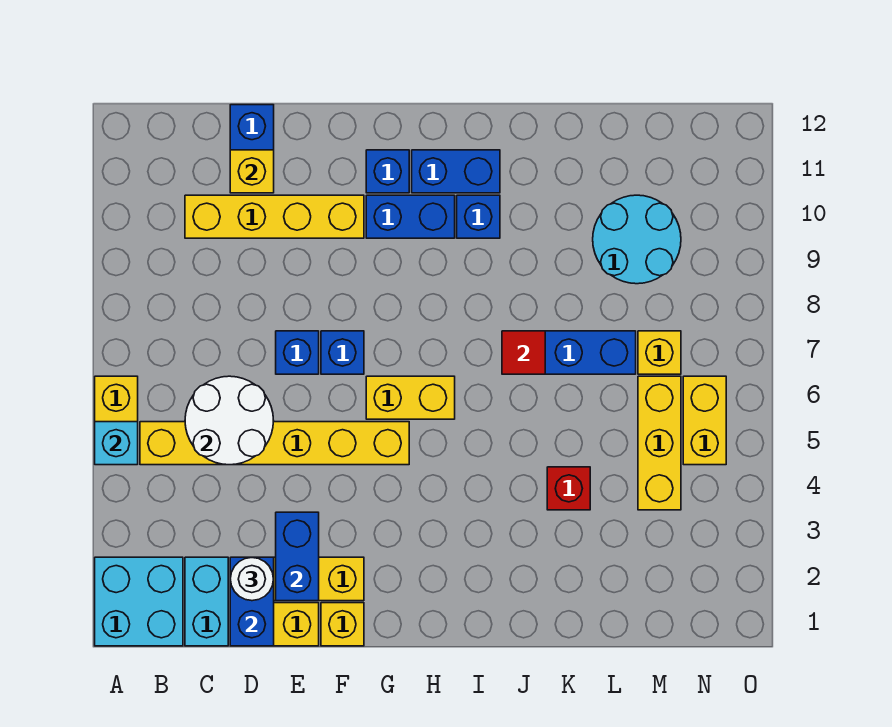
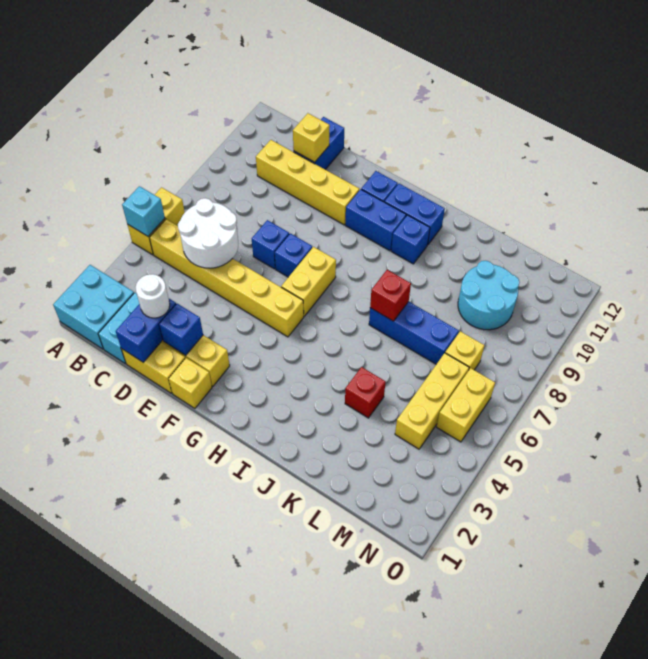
blue brick E2:E3 level 2 -> blue brick E2 level 2
yellow brick G6:H6 level 1 -> yellow brick G6:G7 level 1
red tile J7 level 2 -> red brick J7 level 2

